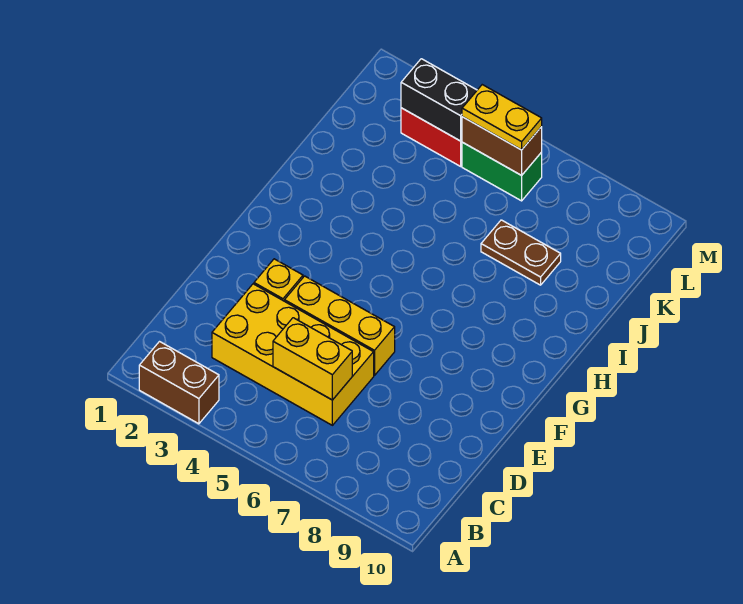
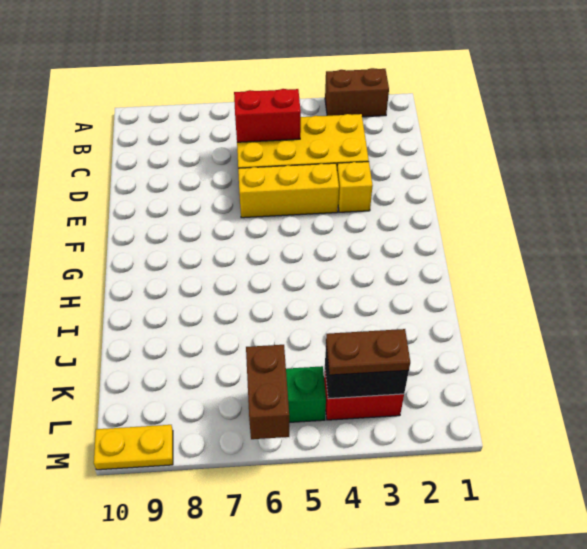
yellow brick C5:C6 level 2 -> red brick C5:C6 level 2
brown plate J7:J8 level 1 -> brown plate L3:L4 level 3
brown brick L5:L6 level 2 -> brown brick L6:M6 level 2
yellow plate L5:L6 level 3 -> yellow plate M9:M10 level 1

